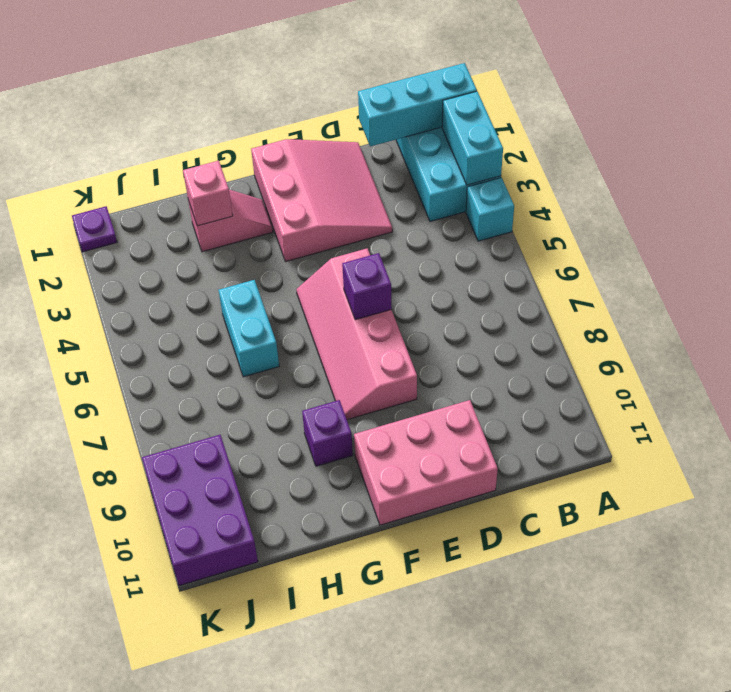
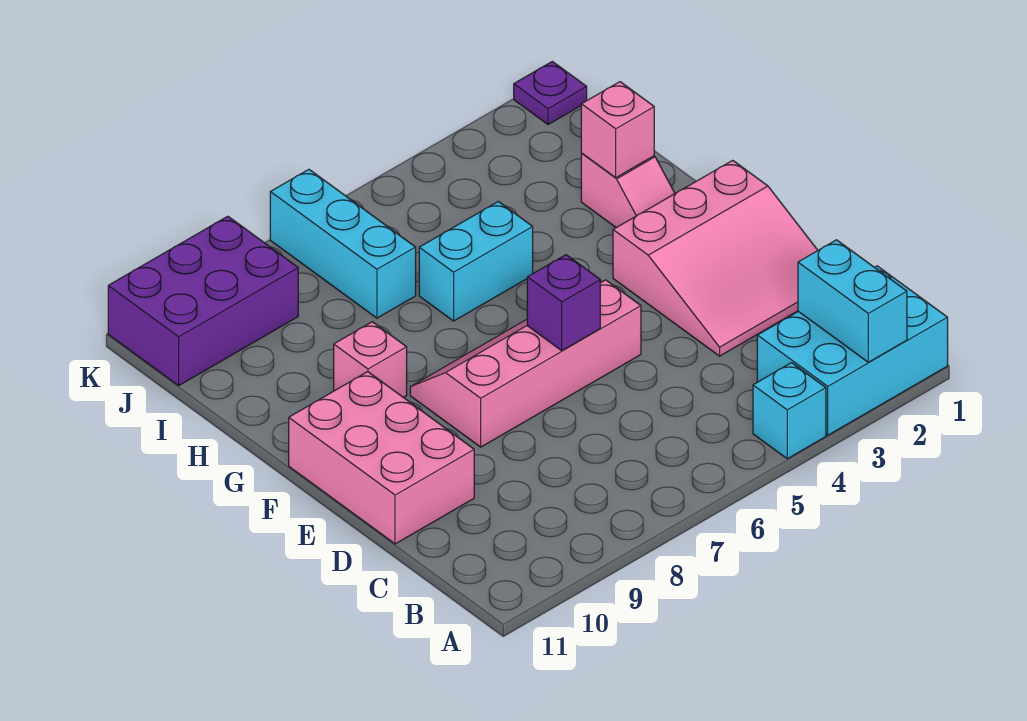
cyan brick A1:C1 level 2 -> cyan brick I7:K7 level 1
cyan brick A2:A3 level 2 -> cyan brick A2:B2 level 2
purple brick G9 level 1 -> pink brick G9 level 1

